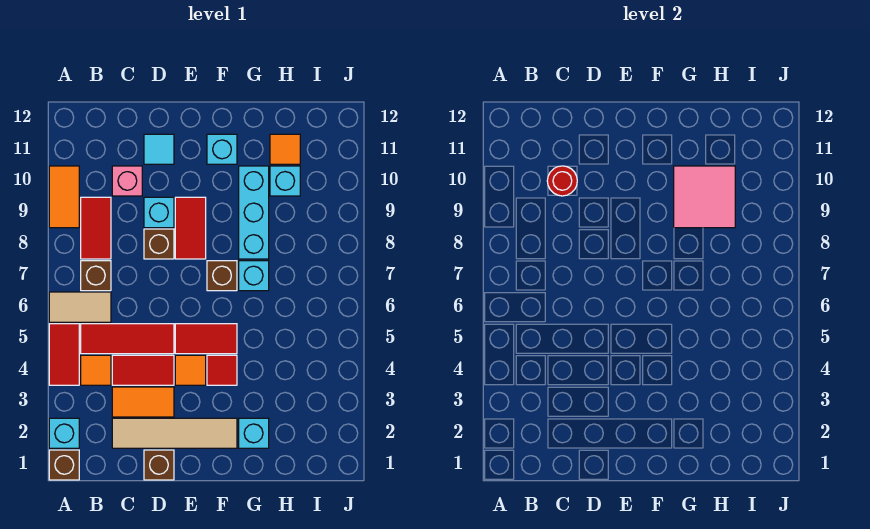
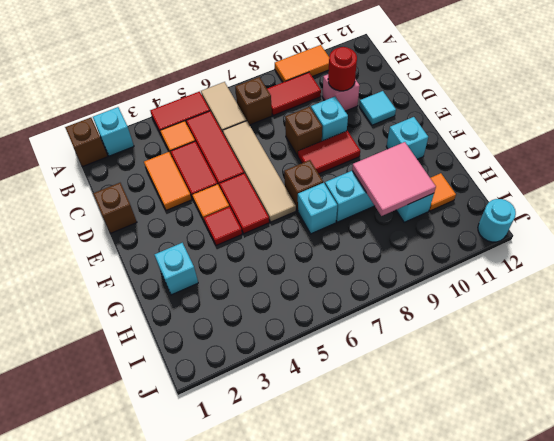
tan tile C2:F2 level 1 -> tan tile C6:F6 level 1
none -> cyan round brick J12 level 1

